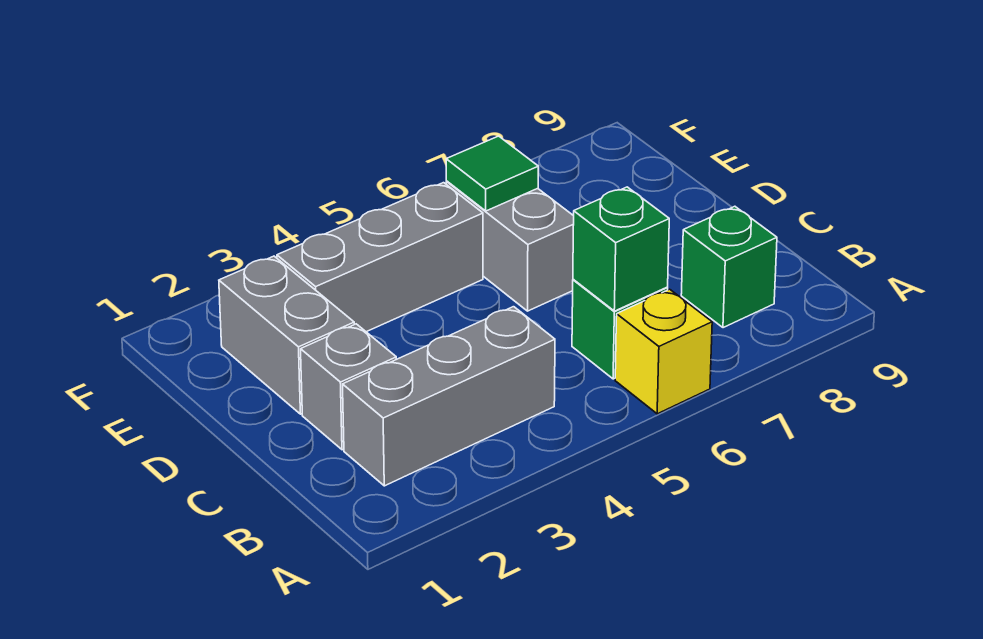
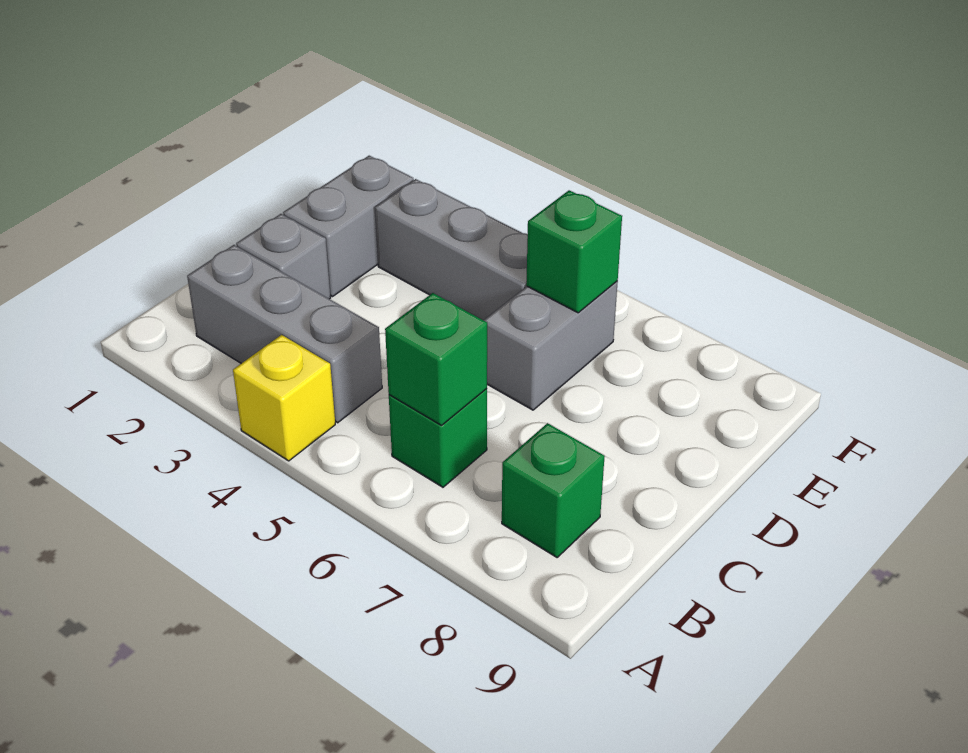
yellow brick A6 level 1 -> yellow brick A4 level 1
green tile E6 level 2 -> green brick E6 level 2

